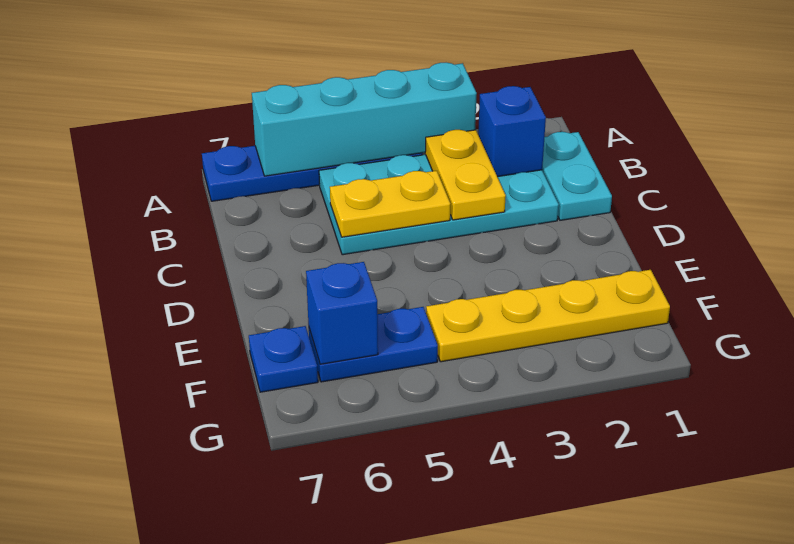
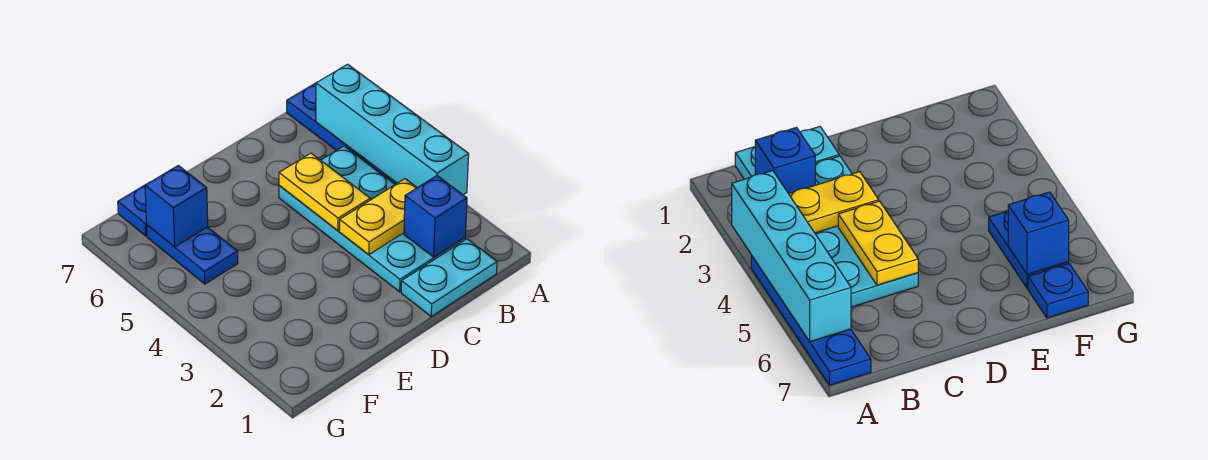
yellow plate F1:F4 level 1 -> none

